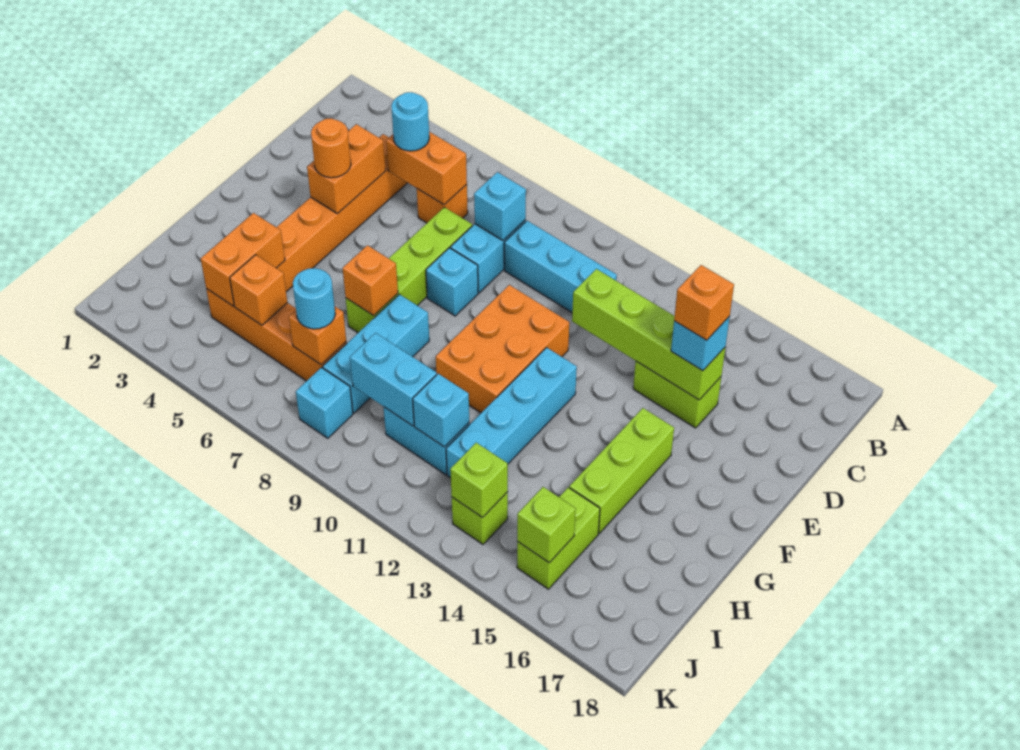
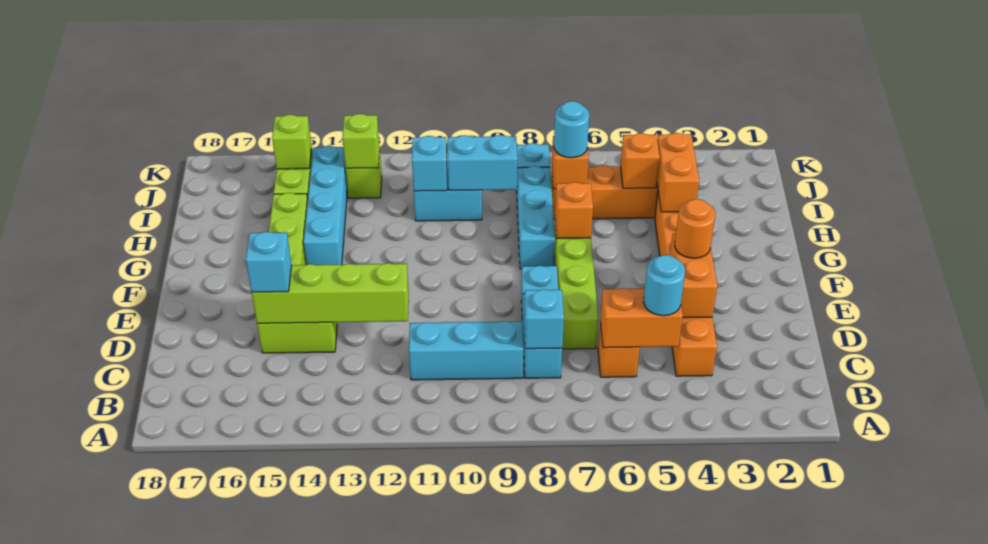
orange brick D15 level 4 -> none
orange brick E10:G11 level 1 -> none
cyan brick F12:I12 level 1 -> cyan brick G14:J14 level 1

